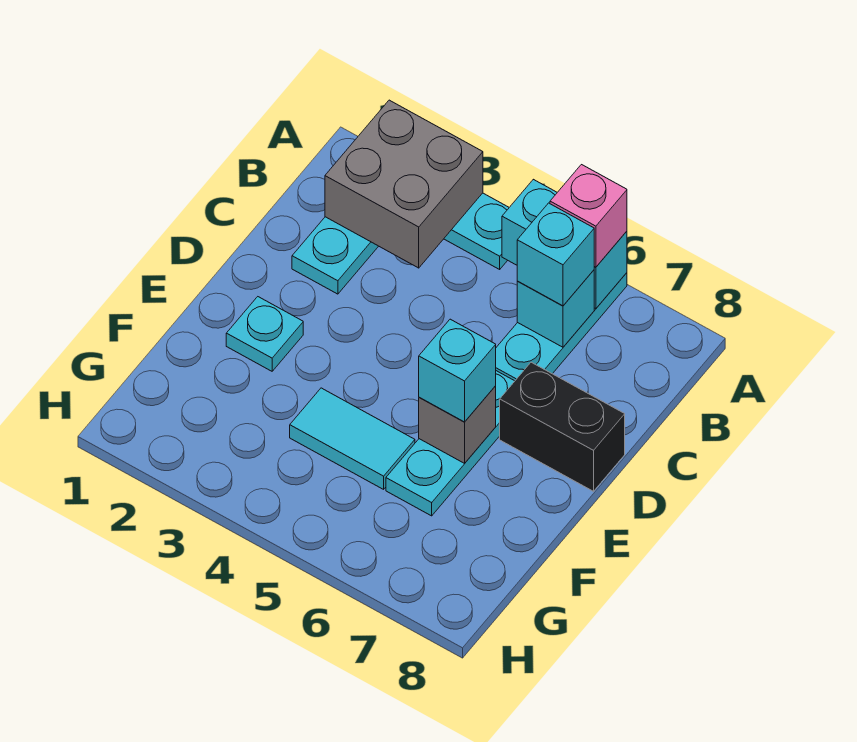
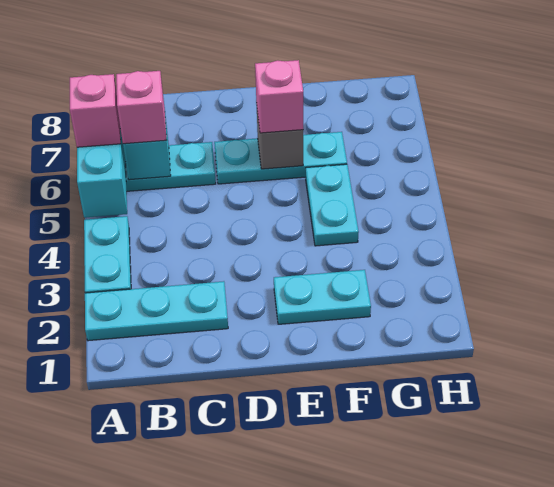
grey brick A2:B3 level 2 -> none
cyan brick B6 level 3 -> pink brick B6 level 3
black brick D7:D8 level 1 -> none
cyan plate E2 level 1 -> cyan plate E2:F2 level 1
cyan brick E6 level 3 -> pink brick E6 level 3
cyan tile F4:F5 level 1 -> cyan plate F4:F5 level 1

